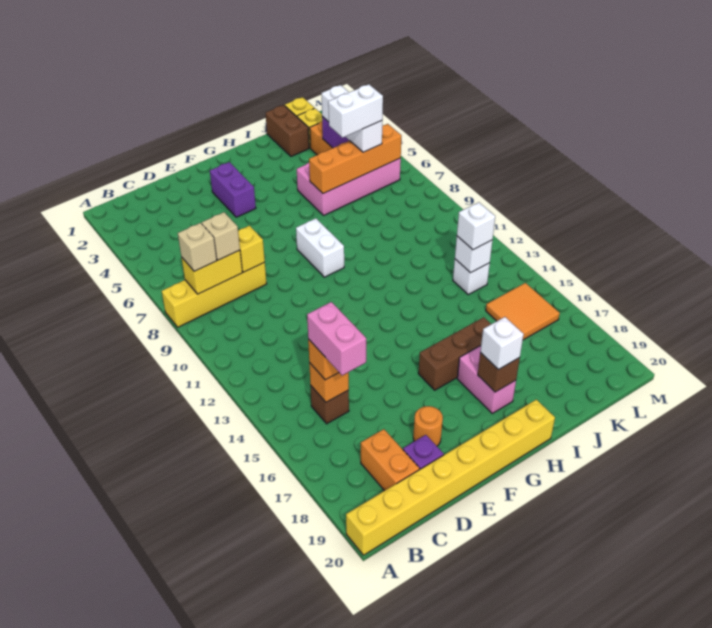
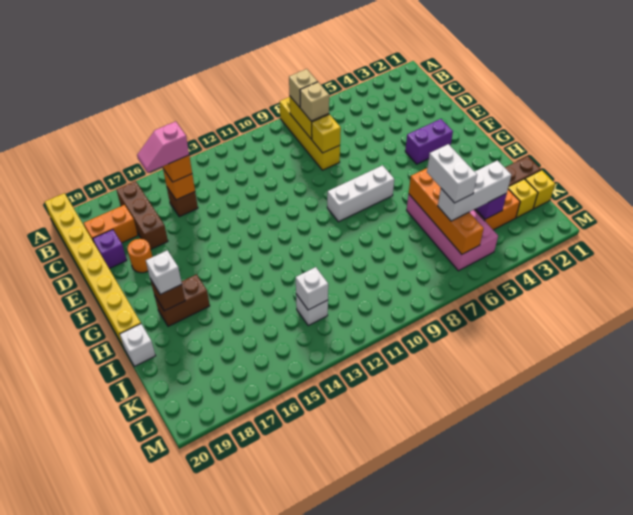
pink brick C15:C16 level 4 -> pink slope C15:C16 level 4 top 15
white brick G8:G9 level 1 -> white brick G7:G9 level 1
brown brick G16:I16 level 1 -> brown brick B17:D17 level 1
pink brick H17:H18 level 1 -> brown brick H17:H18 level 1
white brick K13 level 3 -> white brick I20 level 1
orange tile K15:L16 level 1 -> none

